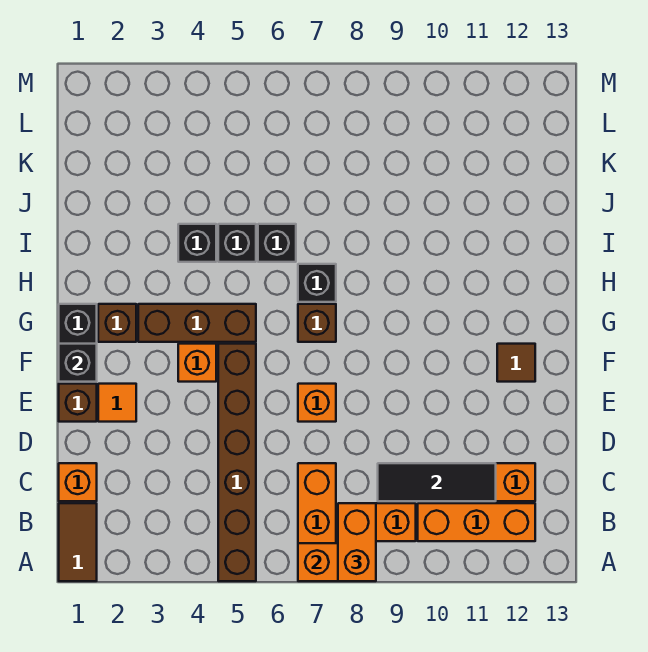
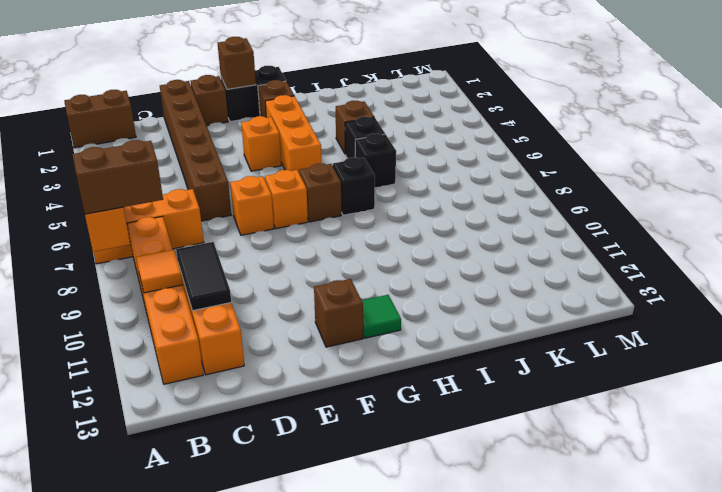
brown tile A1:B1 level 1 -> brown brick A1:B1 level 1
brown brick A5:F5 level 1 -> brown brick D1:D6 level 1
orange brick A8:B8 level 3 -> brown brick A8:B8 level 3
orange brick C1 level 1 -> orange brick F7 level 1
black tile C9:C11 level 2 -> black tile C10:C11 level 2
orange tile E2 level 1 -> orange tile B10 level 2
black brick F1 level 2 -> brown brick F1 level 2
brown tile F12 level 1 -> brown brick F12 level 1
brown brick G3:G5 level 1 -> orange brick G3:G5 level 1
none -> green tile G12 level 1
black brick I4 level 1 -> brown brick I4 level 1

